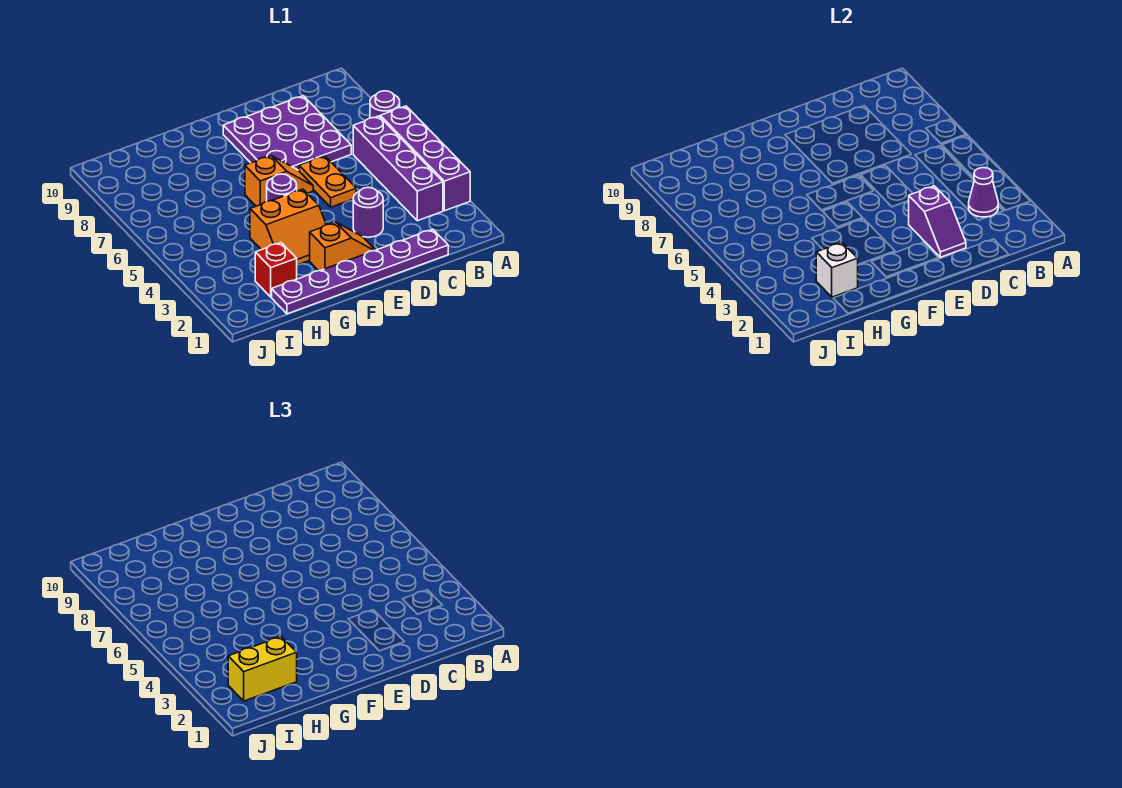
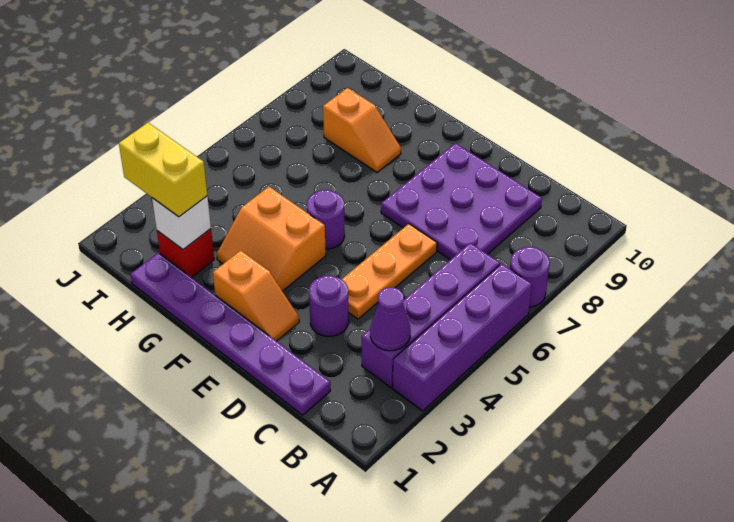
purple slope D2:D3 level 2 top 3 -> none
orange plate D5:D6 level 1 -> orange plate D4:D6 level 1
orange slope E6:F6 level 1 top F -> orange slope G8:H8 level 1 top H

